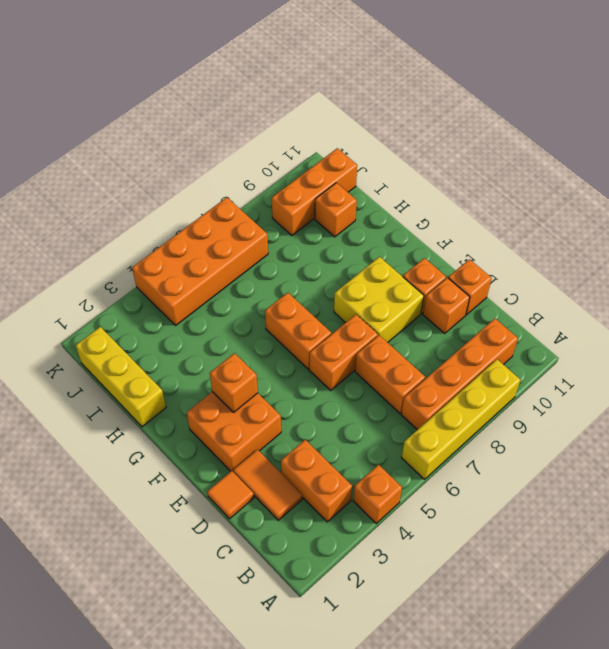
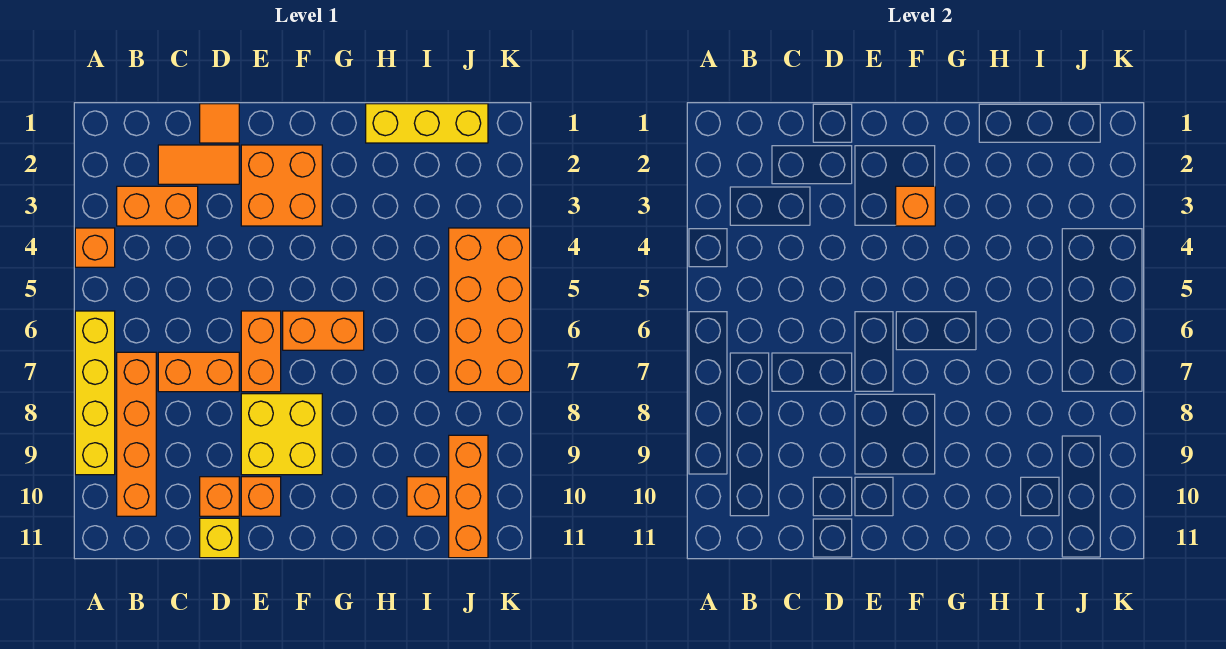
orange brick D11 level 1 -> yellow brick D11 level 1

